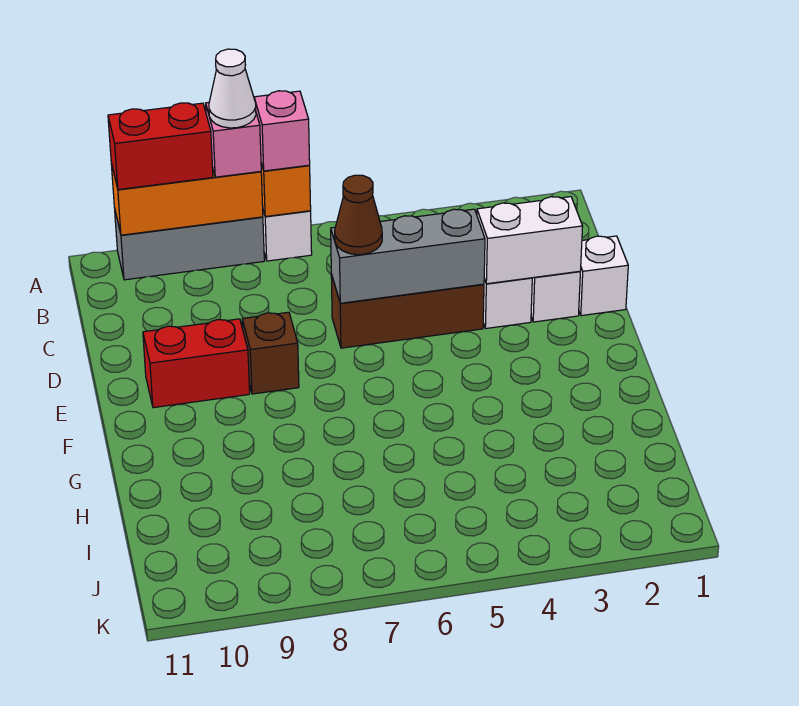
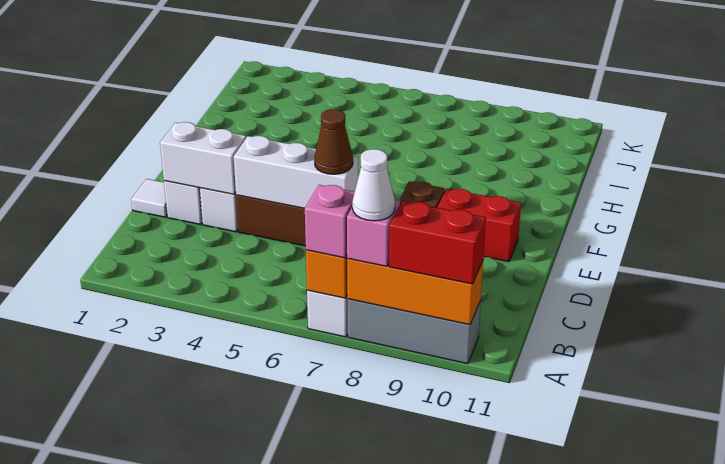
white brick D1 level 1 -> white tile D1 level 1
grey brick D4:D6 level 2 -> white brick D4:D6 level 2

